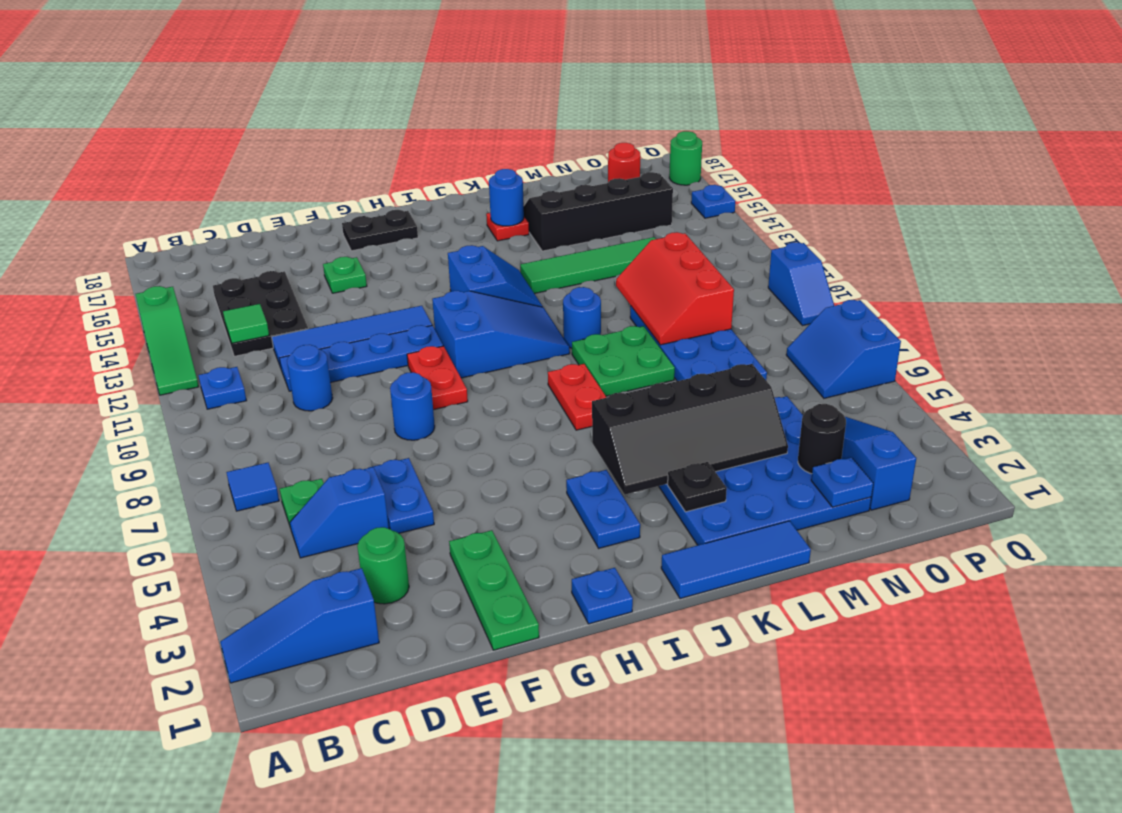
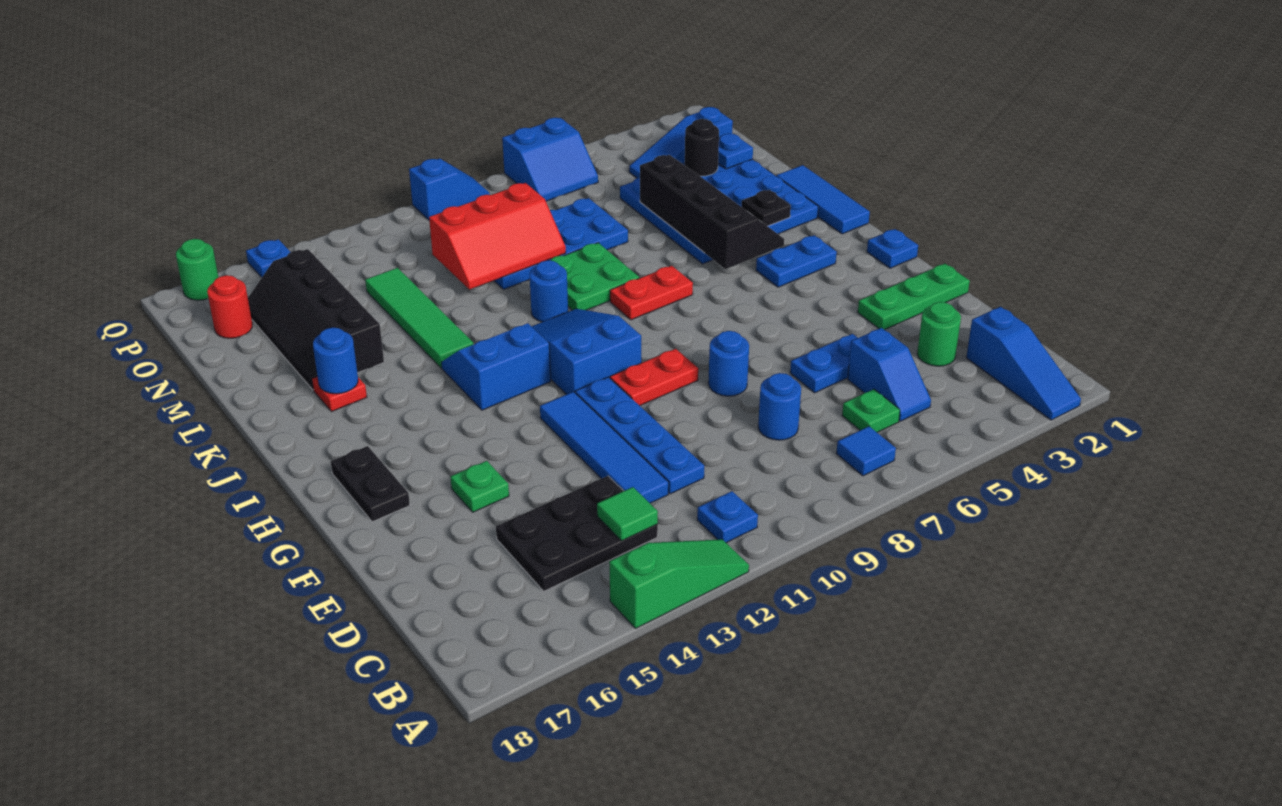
blue round brick D10 level 1 -> blue round brick D8 level 1

